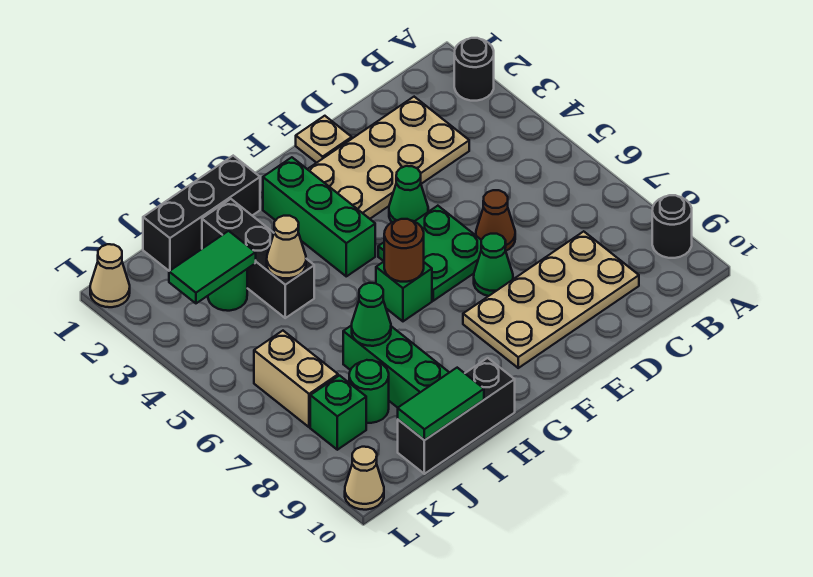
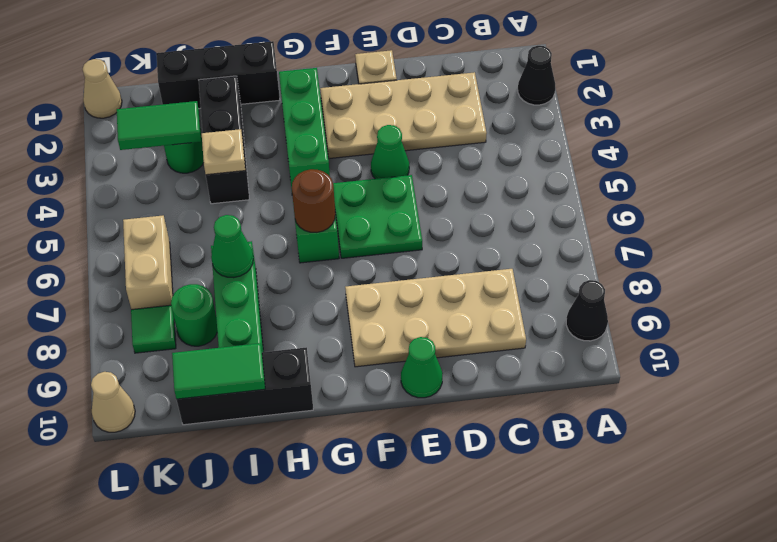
black round brick A2 level 1 -> black cone A2 level 1
black round brick A9 level 1 -> black cone A9 level 1
brown cone D6 level 1 -> none
green cone E7 level 1 -> green cone E10 level 1
tan cone I4 level 2 -> tan plate I4 level 2
green brick K8 level 1 -> green tile K8 level 1

